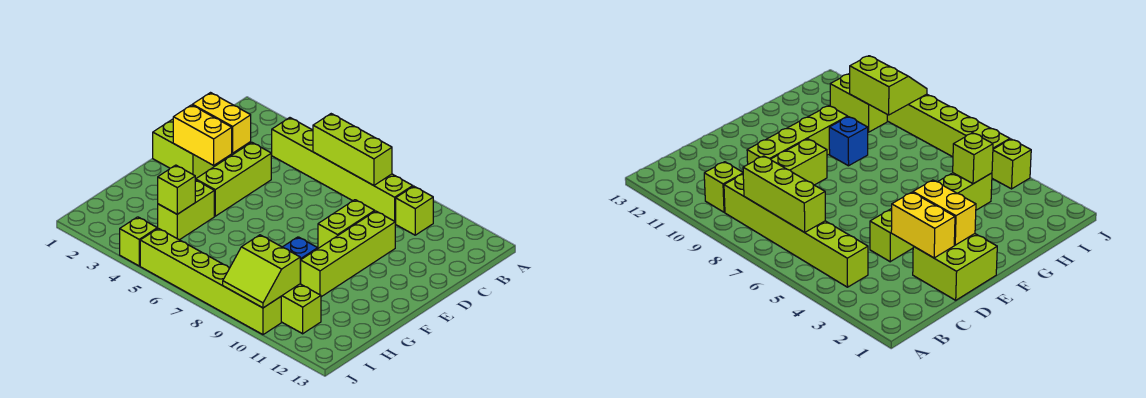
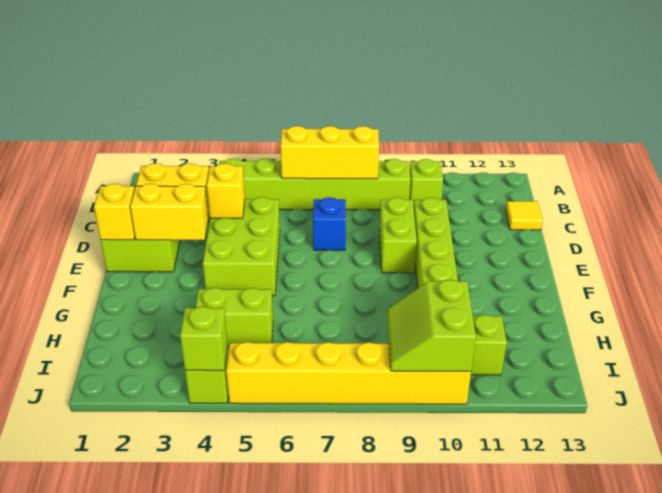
lime brick B6:B8 level 2 -> yellow brick B6:B8 level 2
none -> yellow tile C13 level 1
lime brick D4:F4 level 1 -> lime brick D4:F5 level 1
none -> yellow brick D4 level 2
none -> yellow brick E1 level 2
lime brick G4:H4 level 1 -> lime brick H4:H5 level 1
blue brick G9 level 1 -> blue brick D7 level 1
lime brick H4 level 2 -> lime brick J4 level 2
lime slope I9:J10 level 2 top I -> lime slope I9:J10 level 2 top 10
lime brick J5:J10 level 1 -> yellow brick J5:J10 level 1

